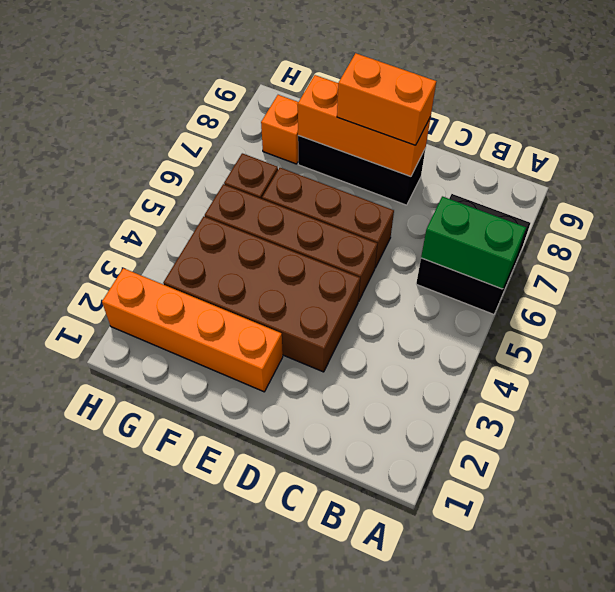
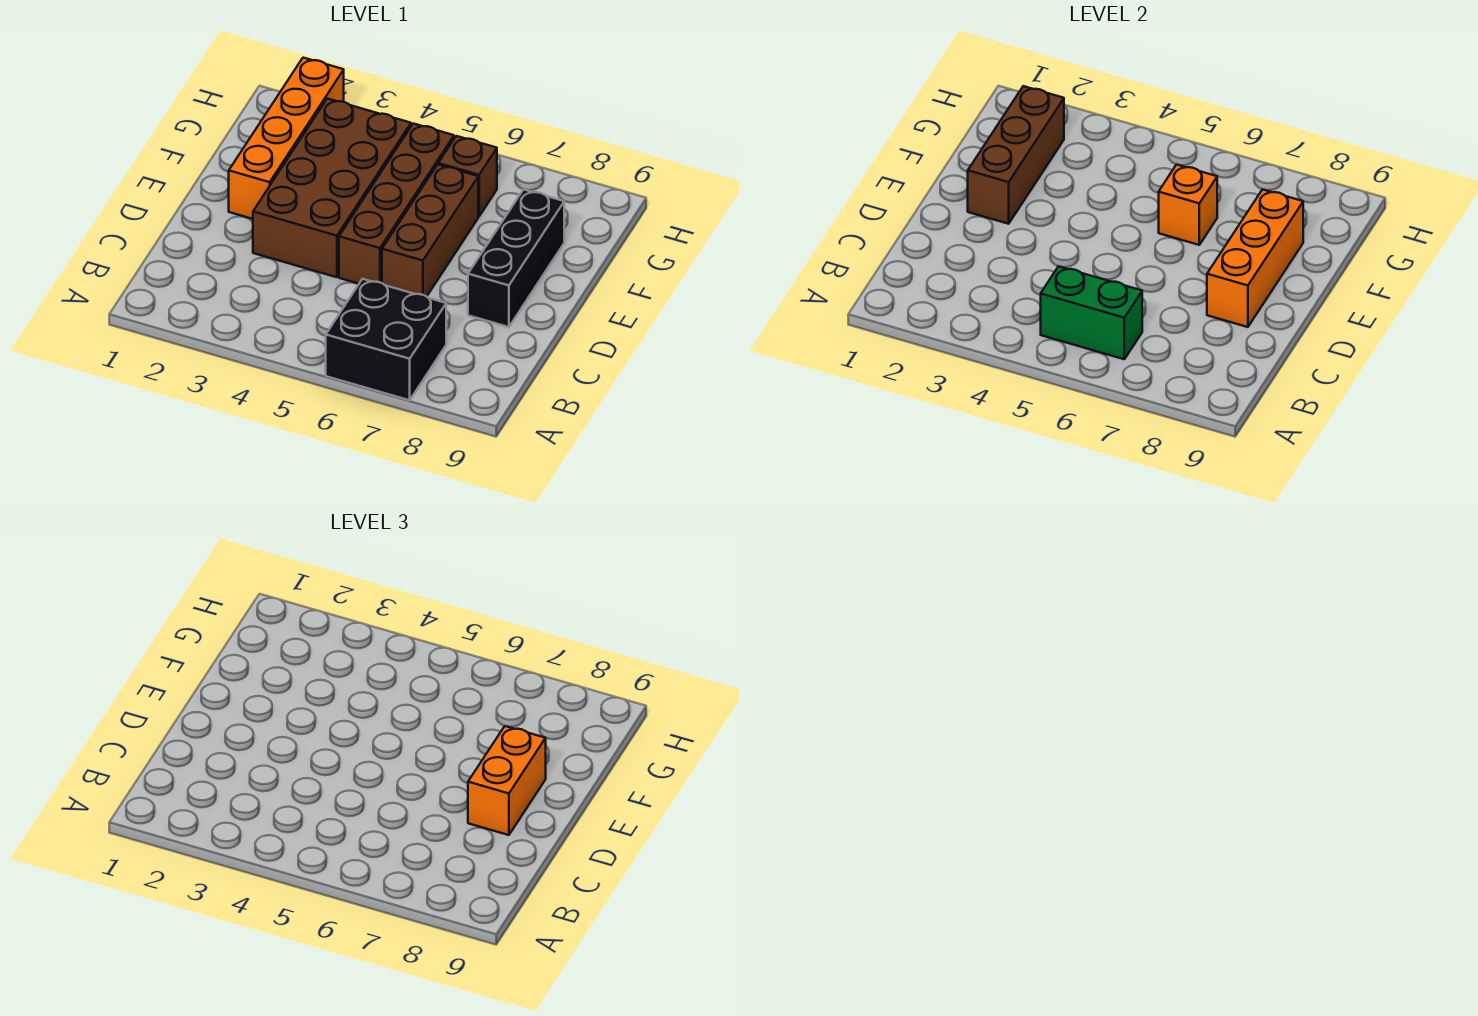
green brick A6:B6 level 2 -> green brick B5:B6 level 2
none -> brown brick E2:G2 level 2
orange brick G8 level 1 -> orange brick F6 level 2

